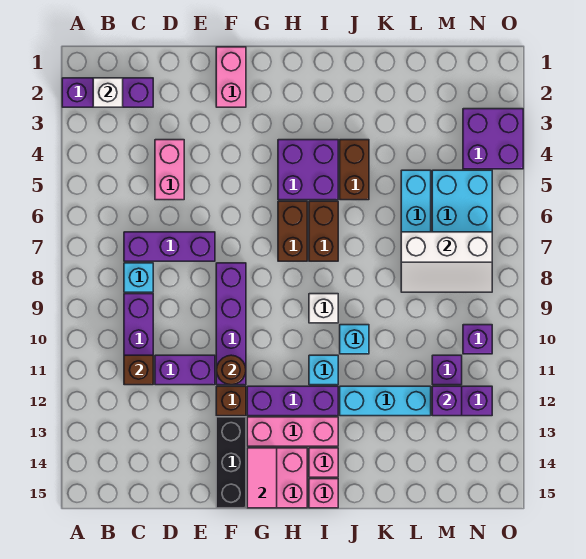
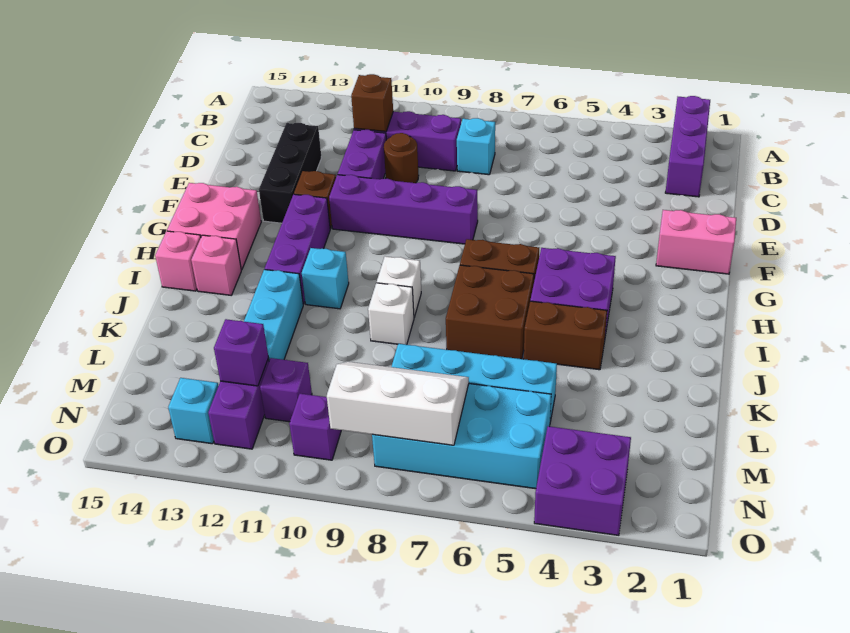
white brick B2 level 2 -> white brick J9 level 1
purple brick C7:E7 level 1 -> none
pink brick D4:D5 level 1 -> none
brown round brick F11 level 2 -> brown round brick D10 level 1
black brick F13:F15 level 1 -> black brick D13:F13 level 1
pink brick G13:I13 level 1 -> none
pink tile G14:G15 level 2 -> none
brown brick I6:I7 level 1 -> brown brick I6:J7 level 1
cyan brick J10 level 1 -> cyan brick N13 level 1
white slope L7:N8 level 2 top 7 -> white slope M7:N9 level 2 top N

